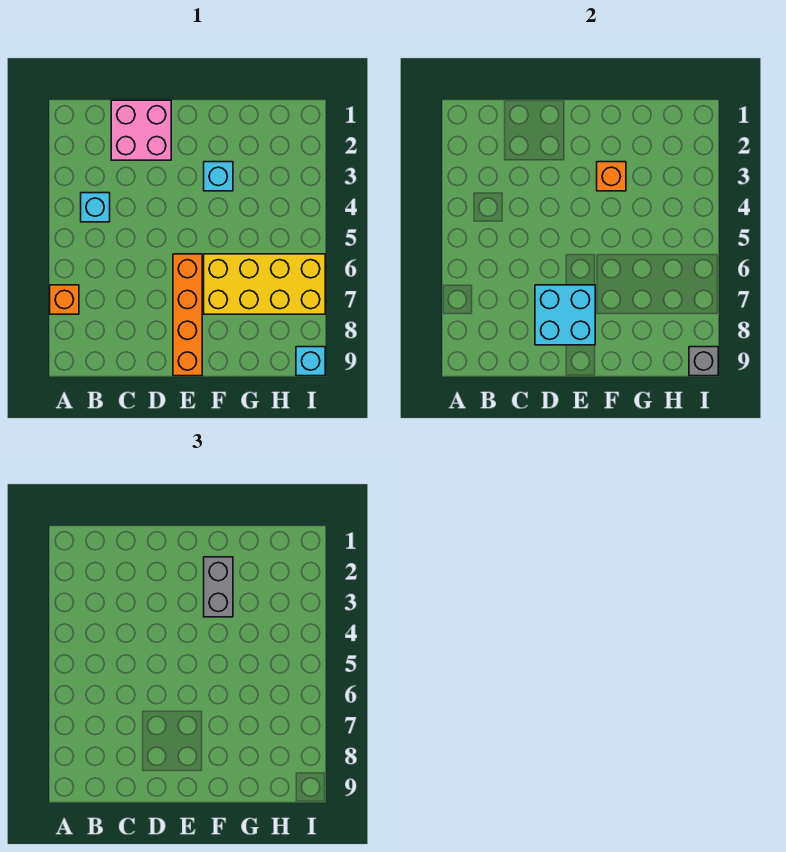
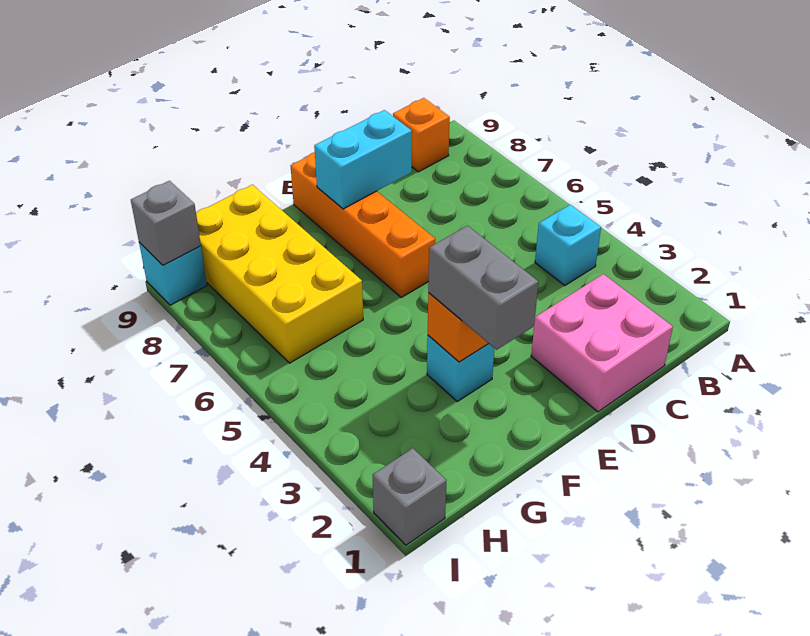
orange brick A7 level 1 -> orange brick B9 level 1
cyan brick D7:E8 level 2 -> cyan brick D8:E8 level 2
yellow brick F6:I7 level 1 -> yellow brick G6:H9 level 1
none -> grey brick I1 level 1

